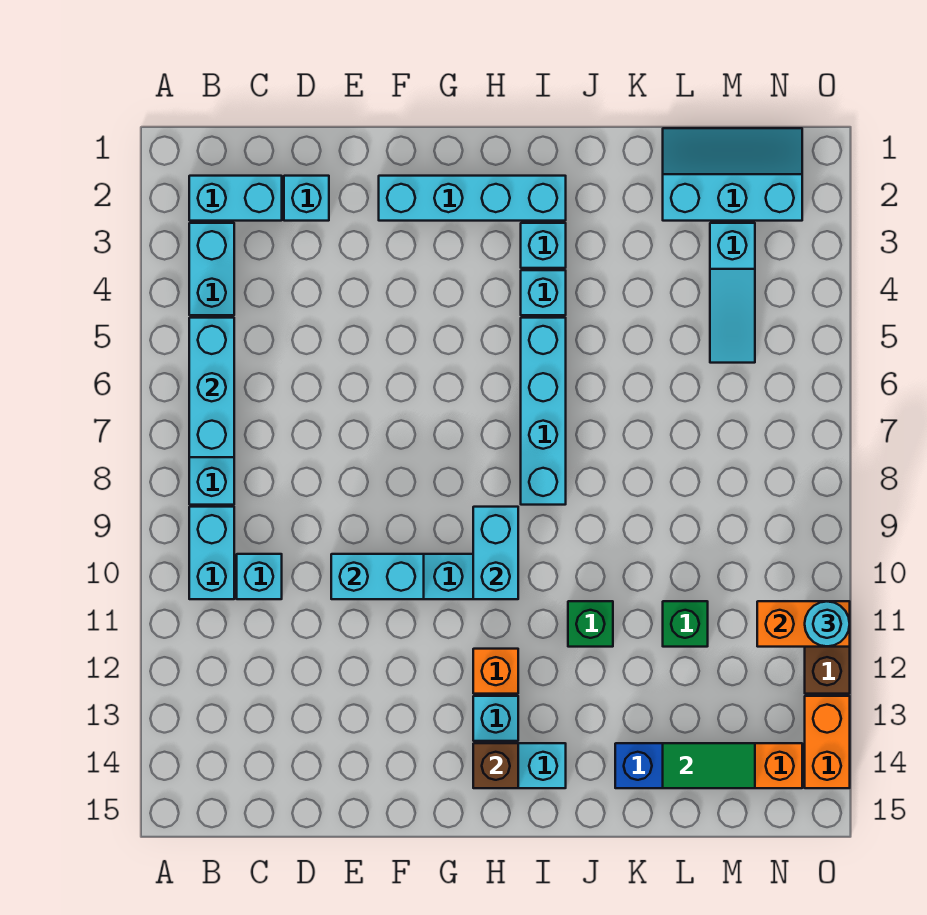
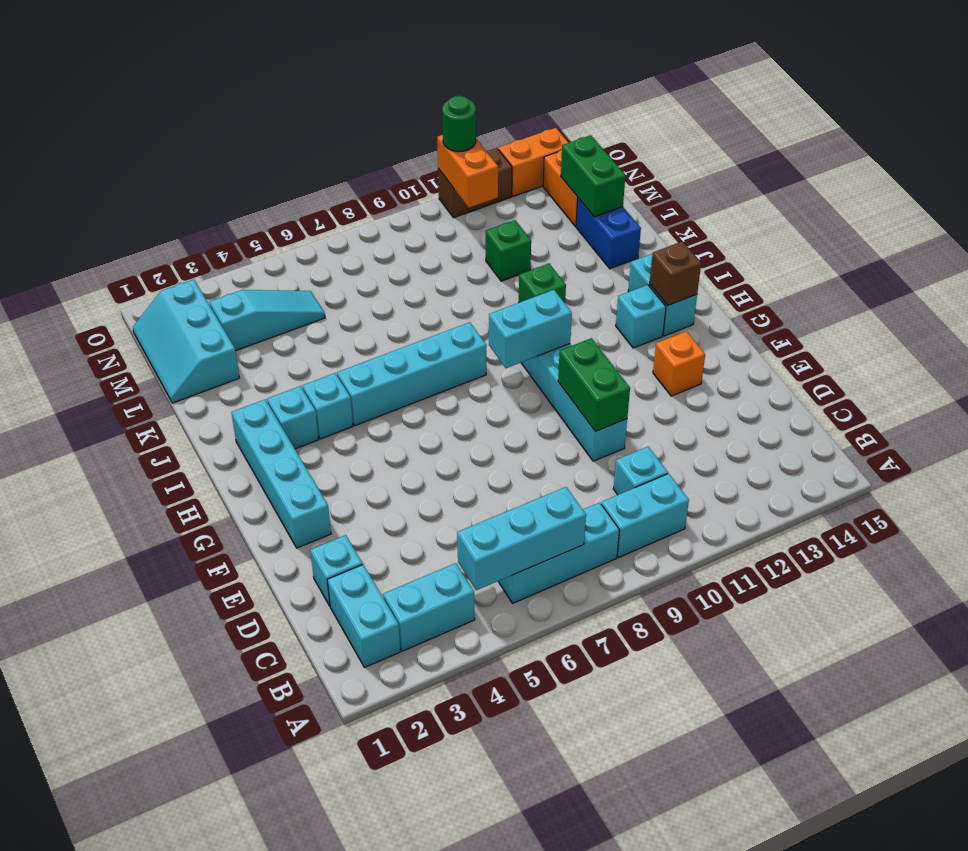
cyan brick E10:F10 level 2 -> green brick E10:F10 level 2
orange brick H12 level 1 -> orange brick F13 level 1
green tile L14:M14 level 2 -> green brick L14:M14 level 2
cyan round brick O11 level 3 -> green round brick O11 level 3

